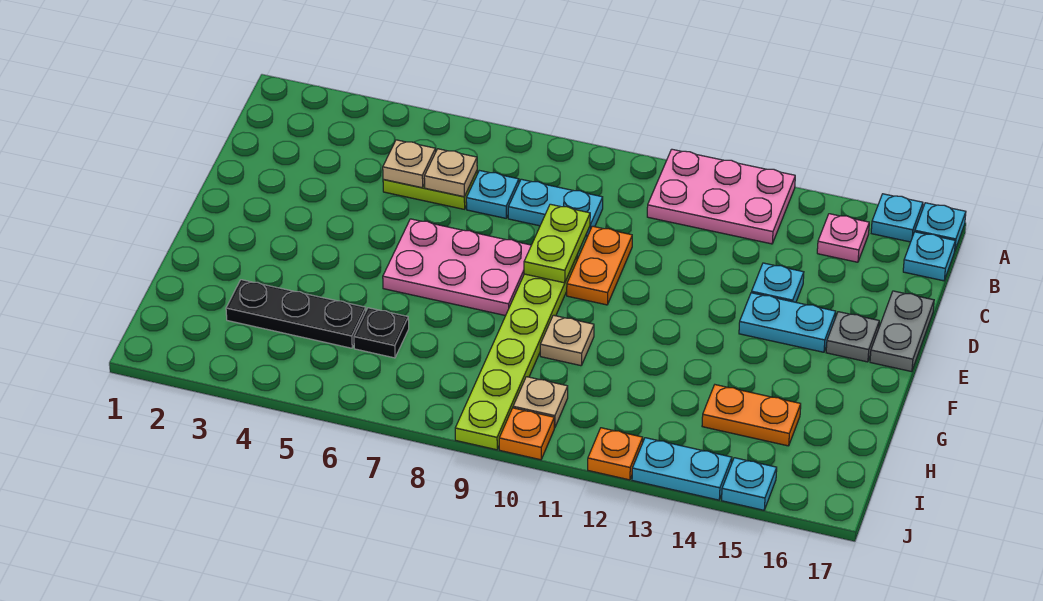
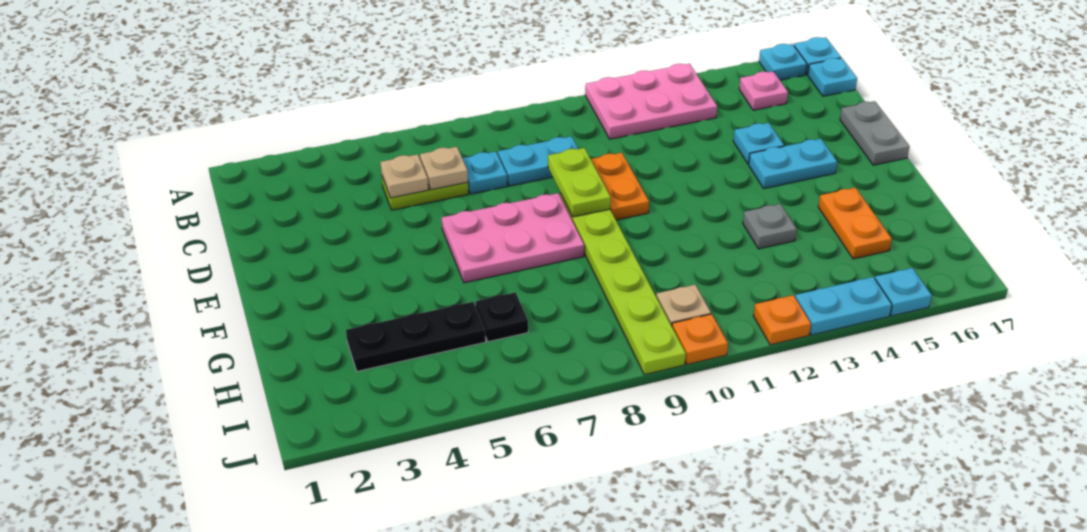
grey plate E16 level 1 -> grey plate G13 level 1
tan plate G10 level 1 -> none
orange plate H14:H15 level 1 -> orange plate G15:H15 level 1

